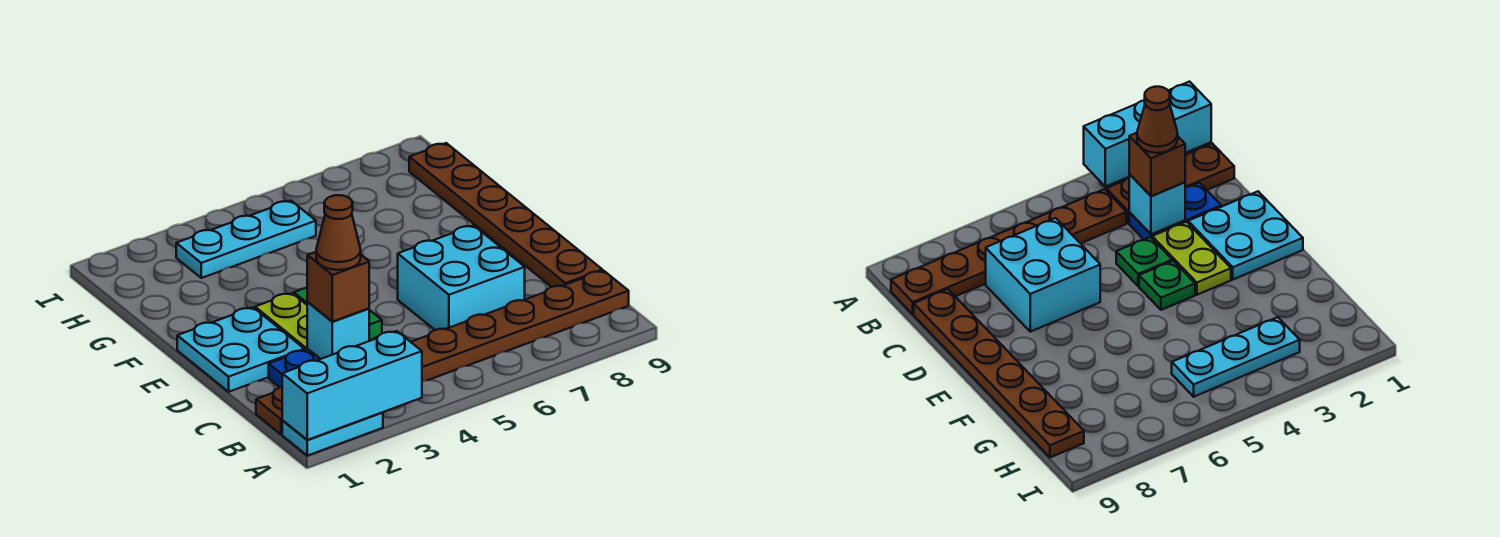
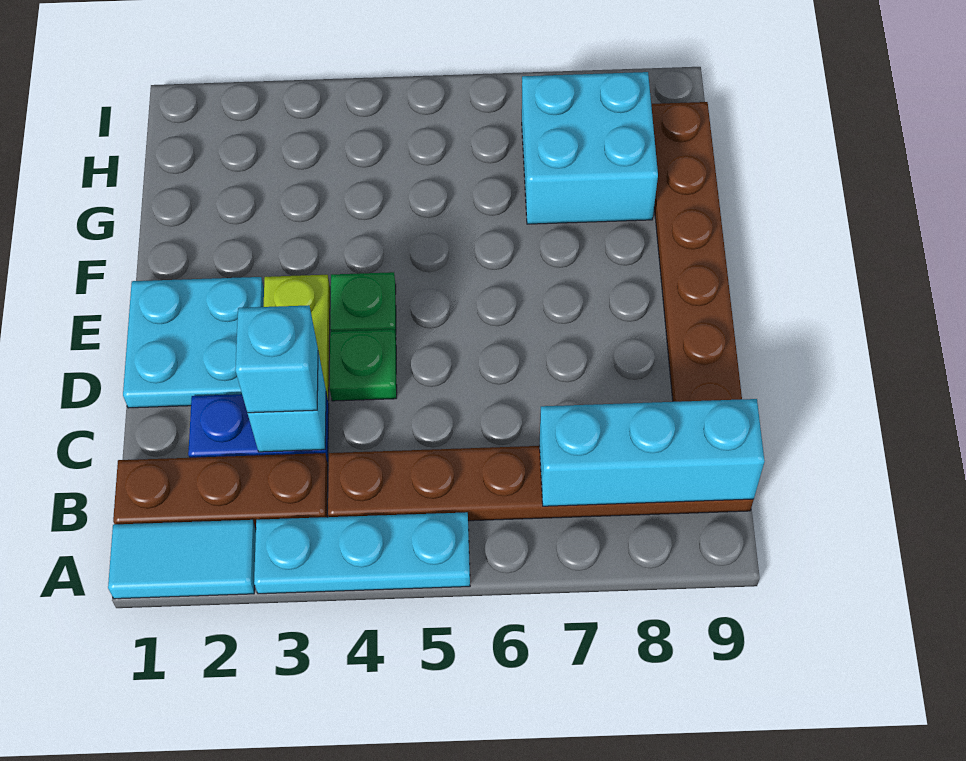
cyan plate A1:A2 level 1 -> cyan tile A1:A2 level 1
cyan brick A1:A3 level 2 -> cyan brick B7:B9 level 2
brown brick C3 level 3 -> cyan brick C3 level 3
brown cone C3 level 4 -> none
cyan brick C6:D7 level 1 -> cyan brick G7:H8 level 1
cyan plate H3:H5 level 1 -> cyan plate A3:A5 level 1

